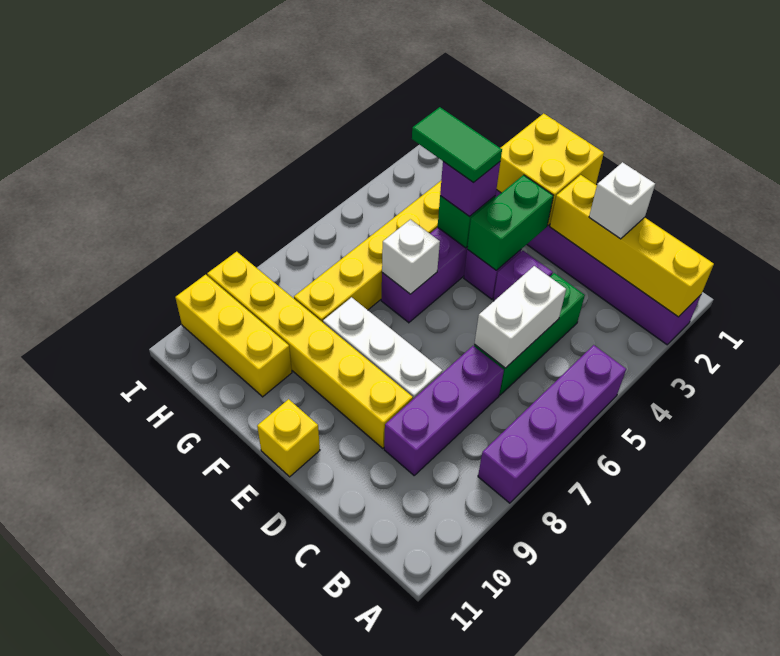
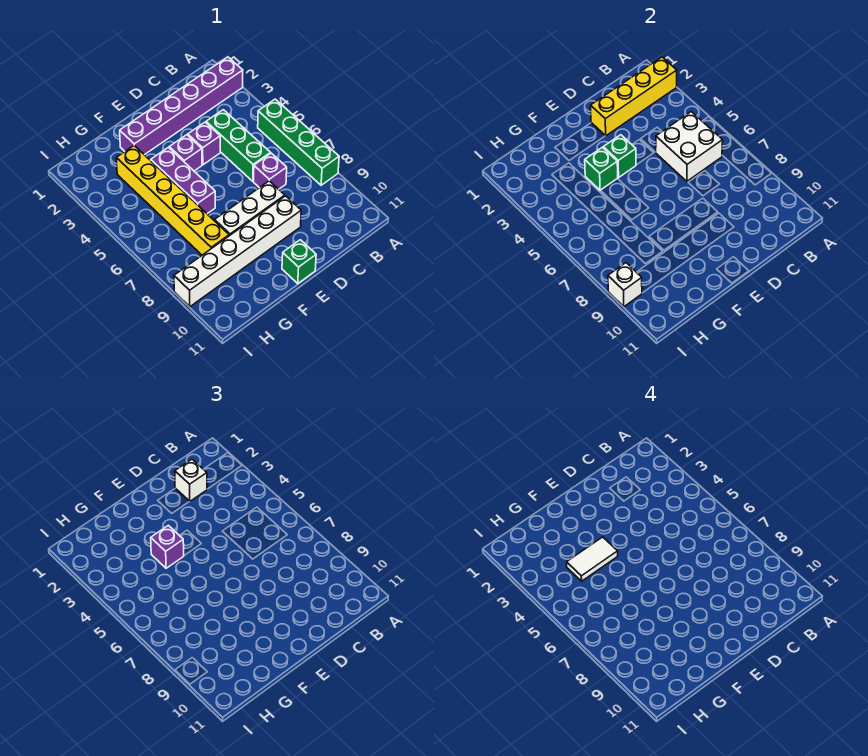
purple brick A5:A8 level 1 -> green brick A5:A8 level 1
white brick C5:C6 level 2 -> white brick B5:C6 level 2
purple brick C7:C9 level 1 -> purple brick C7 level 1
yellow brick D9:I9 level 1 -> white brick D9:I9 level 1
yellow brick E1:F2 level 2 -> none
green brick E3:E4 level 2 -> green brick E4 level 2
yellow brick E11 level 1 -> green brick E11 level 1
green tile F4:G4 level 4 -> white tile F4:G4 level 4
white brick F6 level 2 -> white brick I9 level 2
yellow brick G10:I10 level 1 -> none

